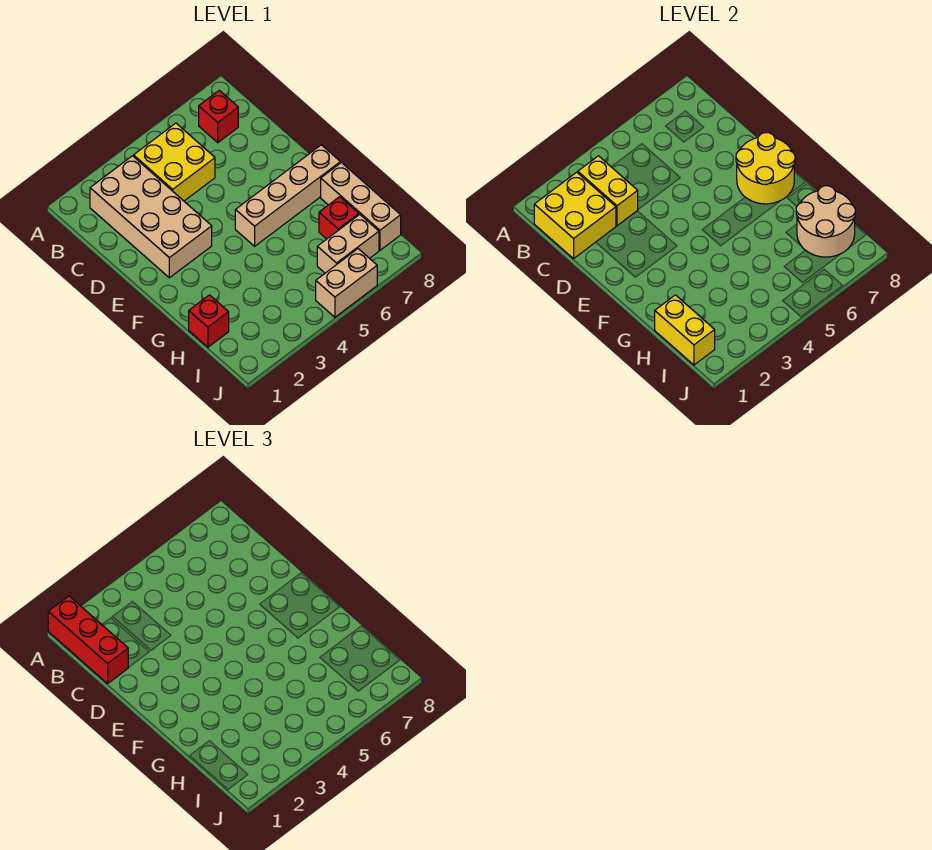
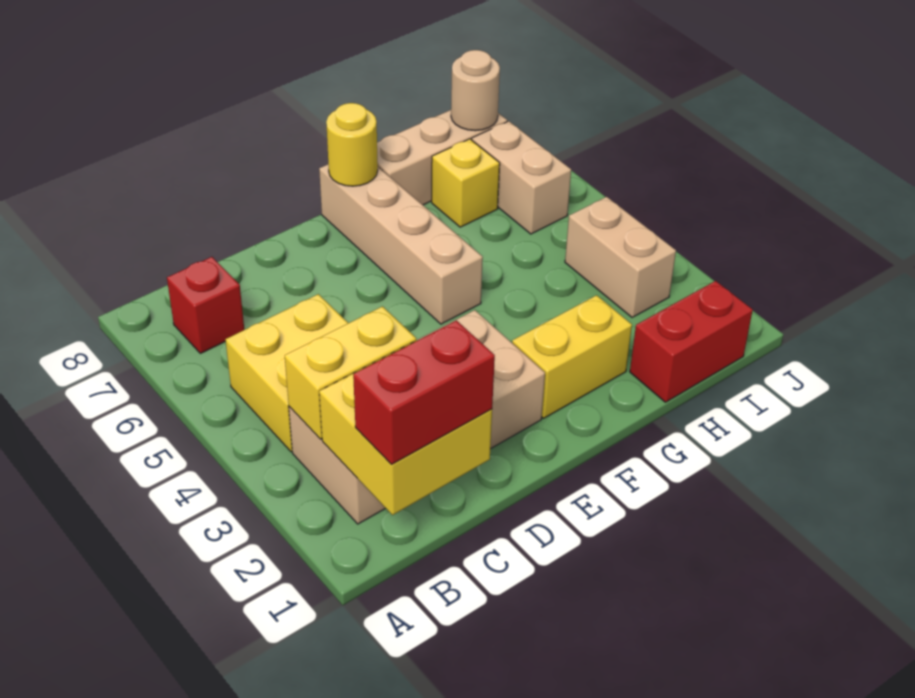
red brick A1:C1 level 3 -> red brick B1:C1 level 3
yellow round brick E7:F8 level 2 -> yellow round brick F8 level 2
red brick H1 level 1 -> red brick H1:I1 level 1
yellow brick H1:I1 level 2 -> yellow brick F2:G2 level 1
red brick H7 level 1 -> yellow brick H7 level 1
tan round brick H7:I8 level 2 -> tan round brick I8 level 2
tan brick J5:J6 level 1 -> tan brick I3:I4 level 1

